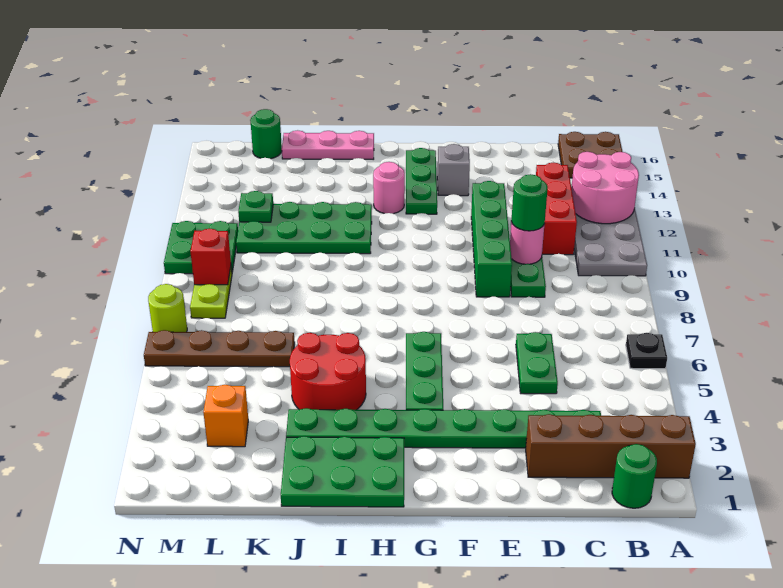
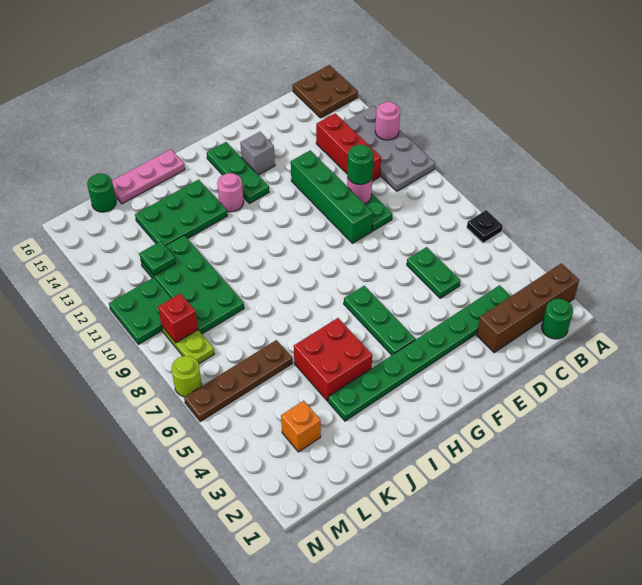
pink round brick A12:B13 level 2 -> pink round brick A12 level 2
green plate H1:J2 level 1 -> green plate I13:K14 level 1
red round brick I4:J5 level 1 -> red brick I4:J5 level 1
green plate I11:L12 level 1 -> green plate K9:L12 level 1

